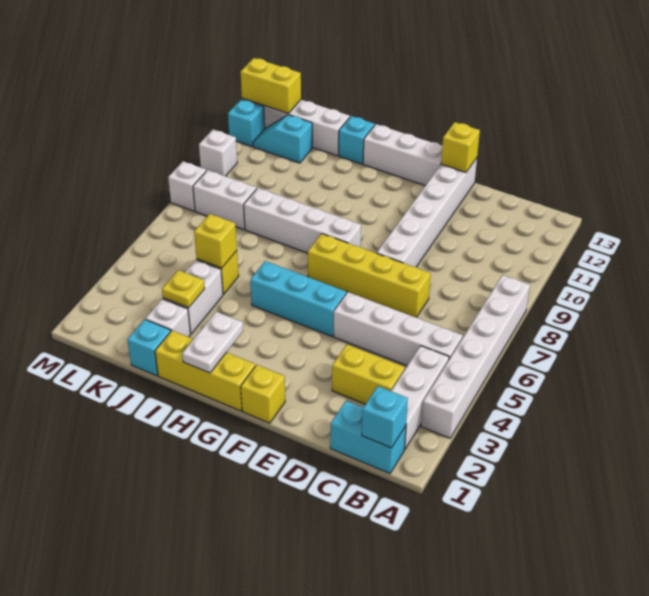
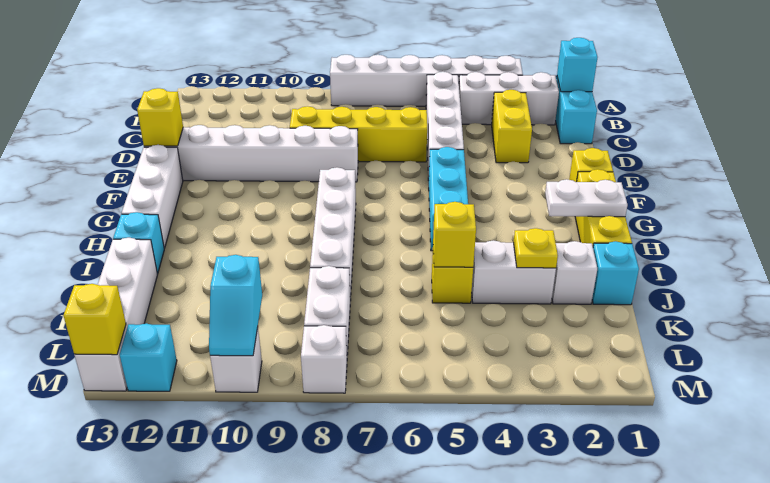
yellow brick D7:G7 level 1 -> yellow brick D6:D9 level 1
cyan slope K12:L12 level 1 top K -> cyan slope L10:M10 level 2 top L
yellow brick L13:M13 level 2 -> yellow brick M13 level 2

